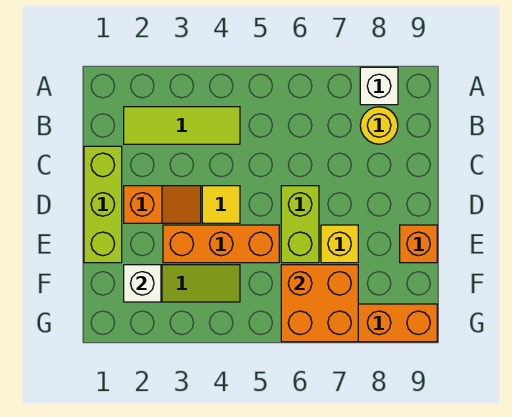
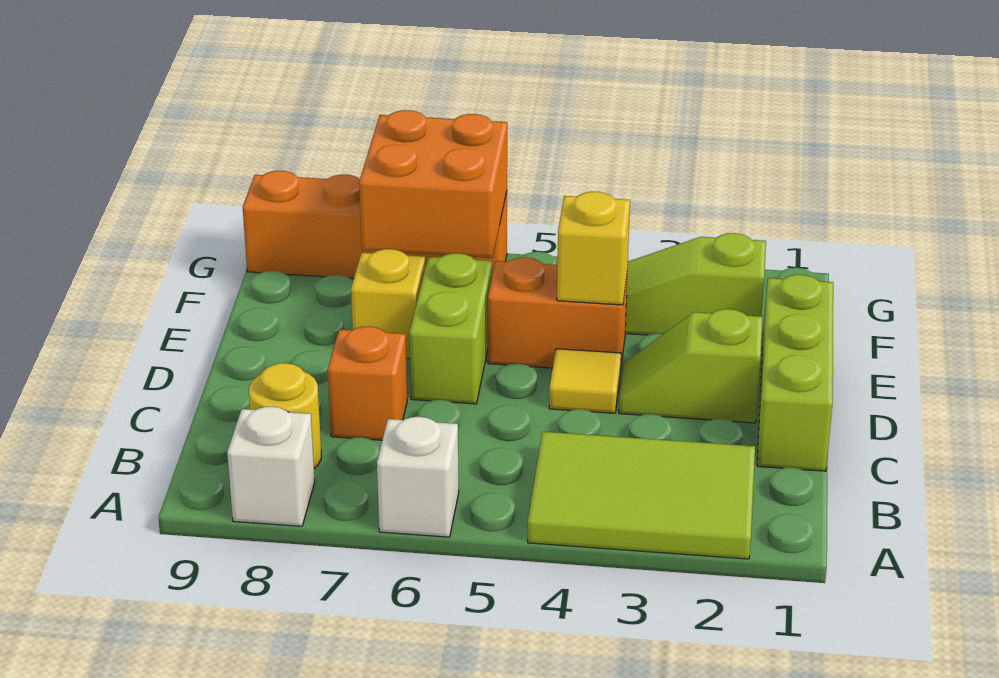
lime tile B2:B4 level 1 -> lime tile A2:B4 level 1
orange slope D2:D3 level 1 top 2 -> lime slope D2:D3 level 1 top 2
orange brick E3:E5 level 1 -> orange brick E4:E5 level 1
none -> yellow brick E4 level 2
orange brick E9 level 1 -> orange brick C7 level 1
white brick F2 level 2 -> white brick A6 level 1

